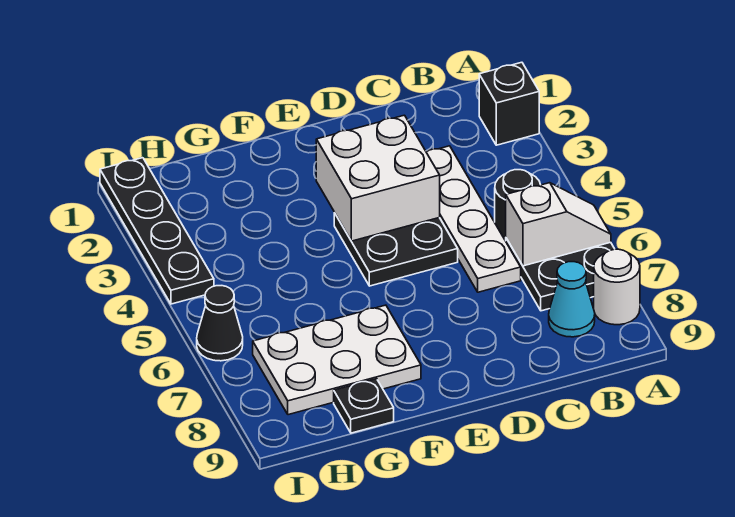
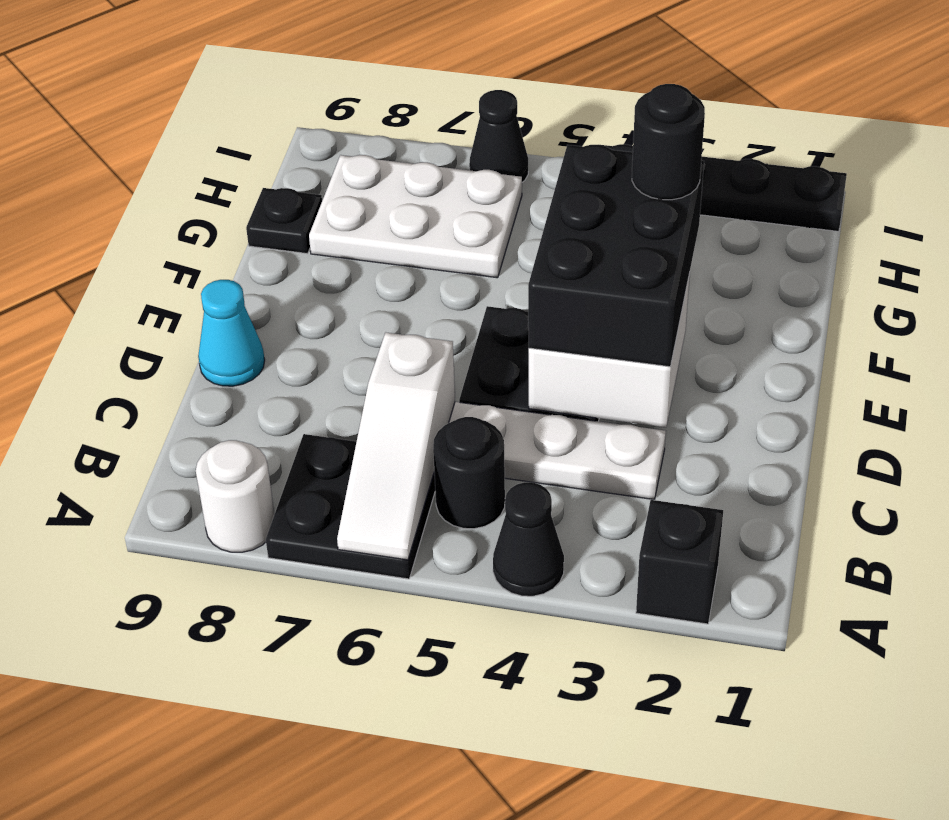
none -> black cone A4 level 1
white slope A6:B6 level 2 top B -> white slope A6:C6 level 2 top C
cyan cone B8 level 1 -> cyan cone D9 level 1
none -> black brick D3:F4 level 3
none -> black round brick F3 level 4
white plate F7:H8 level 1 -> white plate G6:H8 level 1

